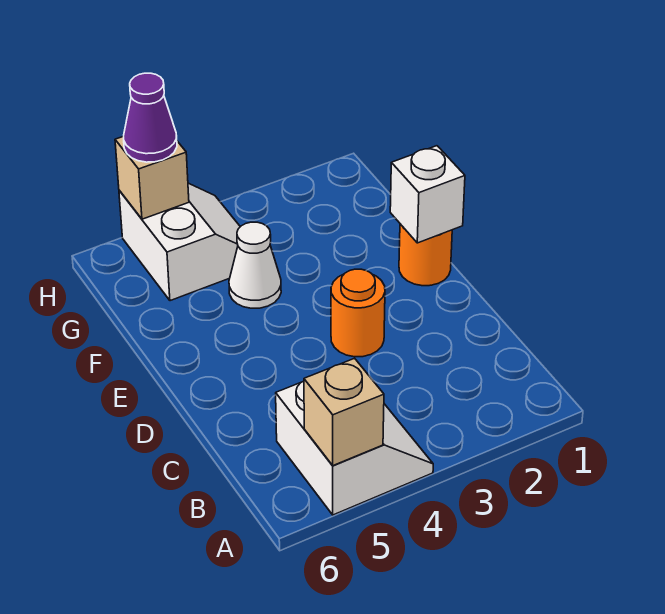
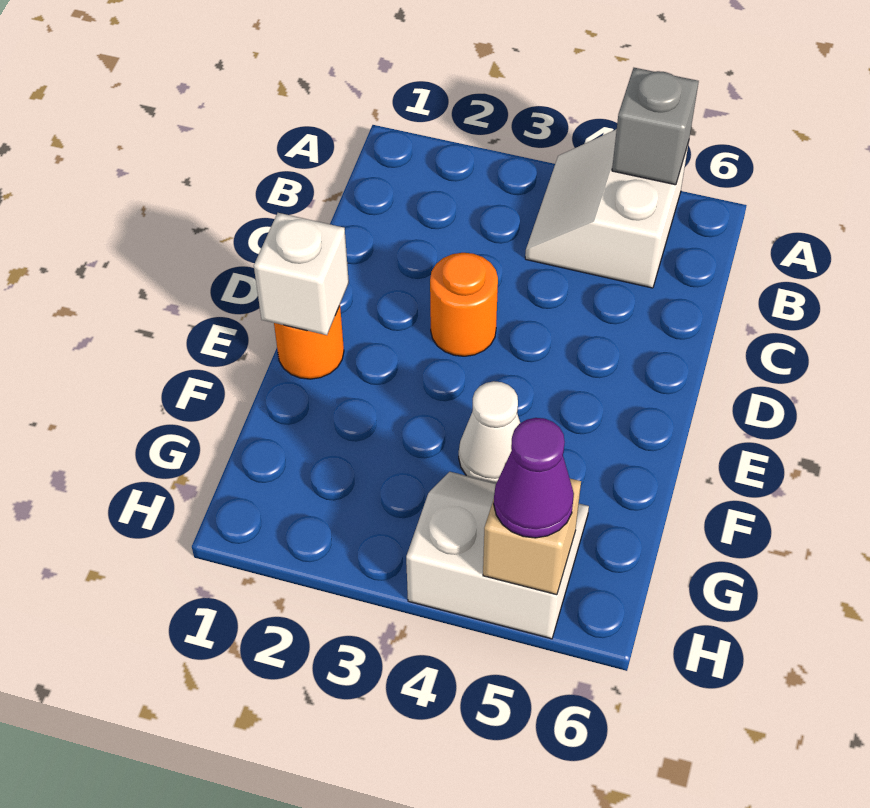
tan brick A5 level 2 -> grey brick A5 level 2
white slope G4:H5 level 1 top 5 -> white slope G4:H5 level 1 top H

